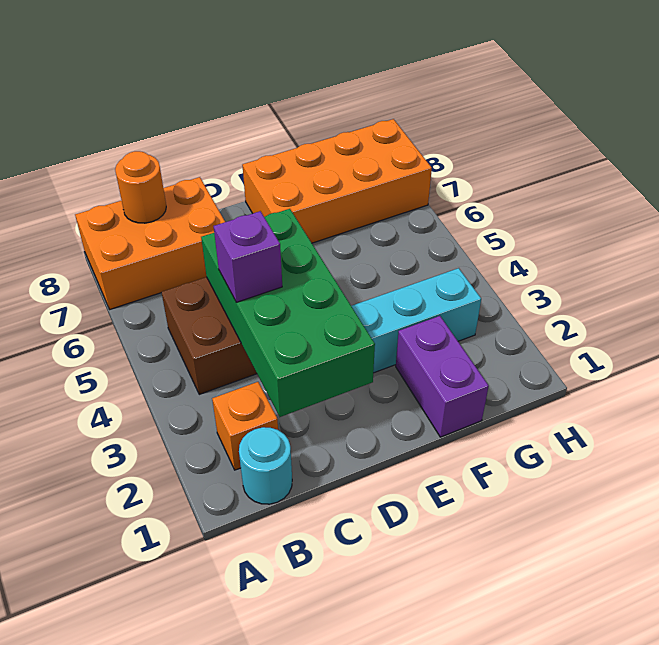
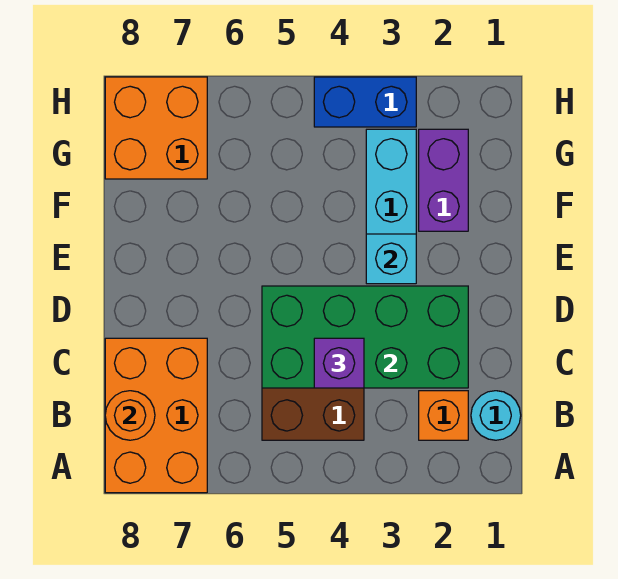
none -> cyan brick E3 level 2
orange brick E7:H8 level 1 -> orange brick G7:H8 level 1
purple brick F1:F2 level 1 -> purple brick F2:G2 level 1
none -> blue brick H3:H4 level 1

